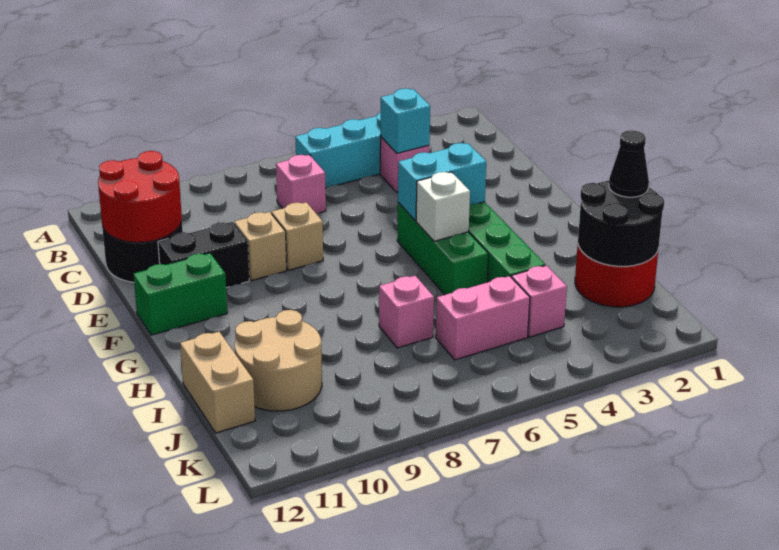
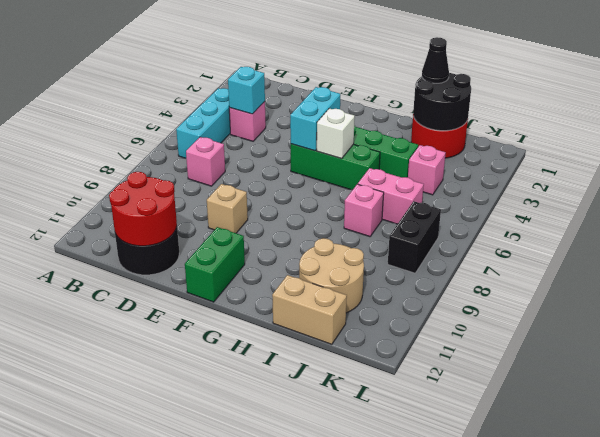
tan brick E8 level 1 -> none
black brick E10:E11 level 1 -> black brick K7:K8 level 1
pink brick J5:J6 level 1 -> pink brick I6:J6 level 1

